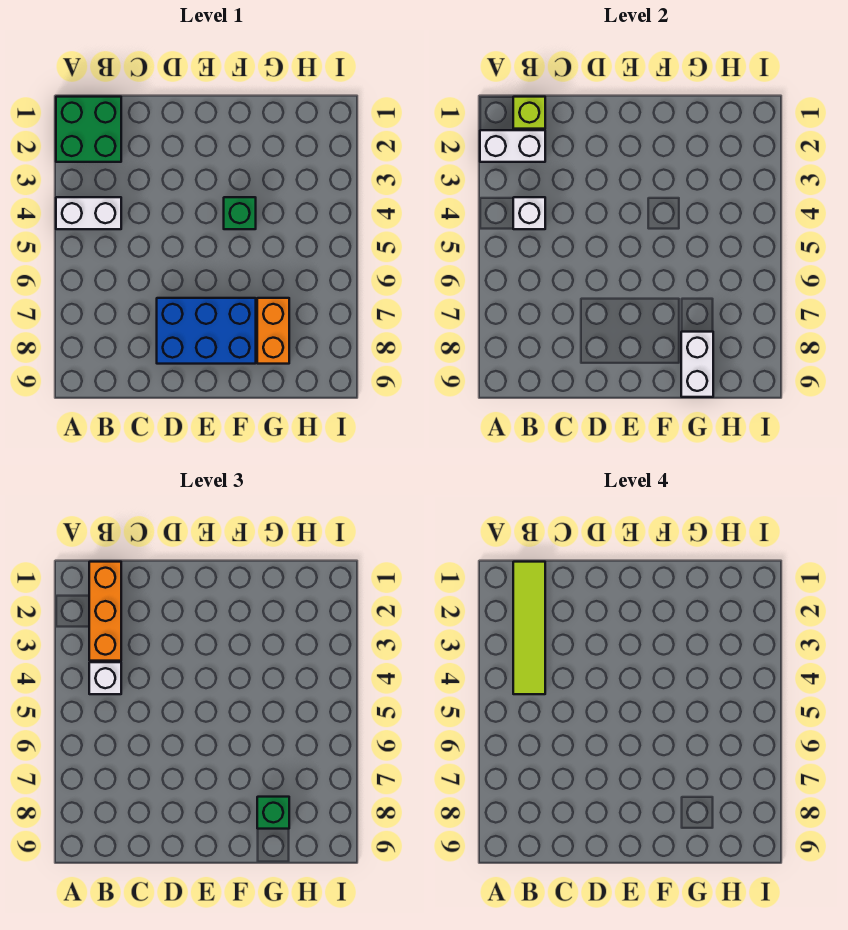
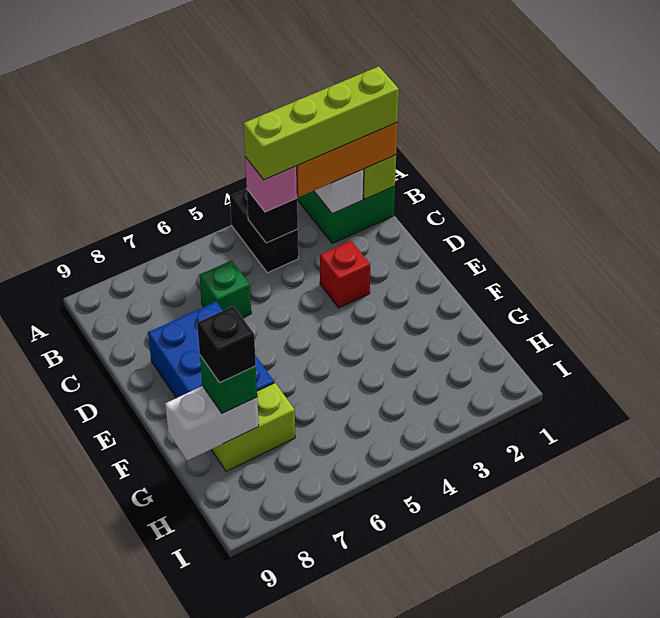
white brick A4:B4 level 1 -> black brick A4:B4 level 1
lime tile B1:B4 level 4 -> lime brick B1:B4 level 4
white brick B4 level 2 -> black brick B4 level 2
white brick B4 level 3 -> pink brick B4 level 3
none -> red brick D3 level 1
green brick F4 level 1 -> green brick C6 level 1
orange brick G7:G8 level 1 -> lime brick G7:G8 level 1
none -> black brick G8 level 4

